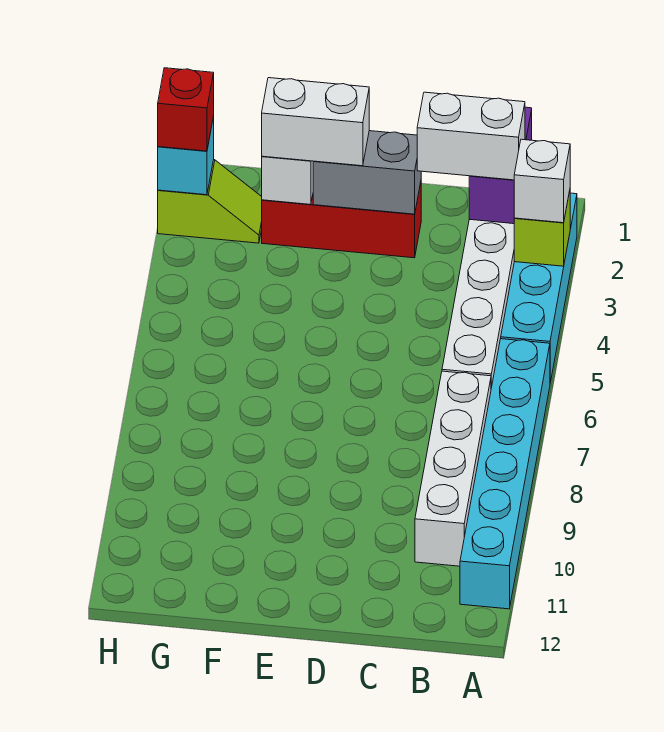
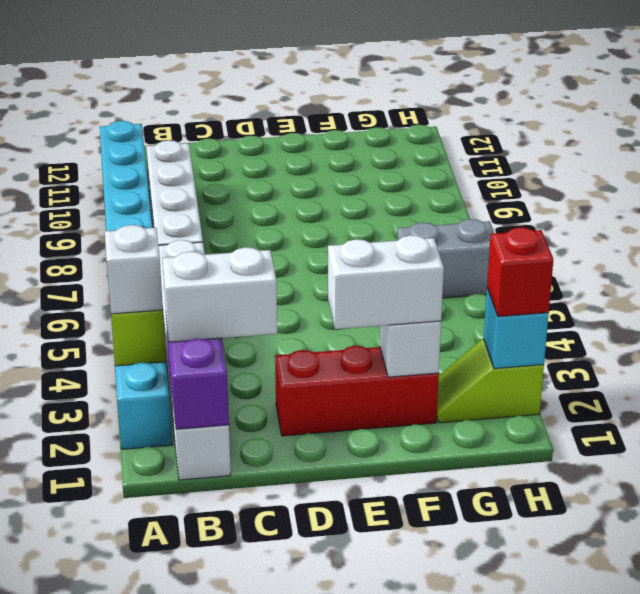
grey brick D2:E2 level 2 -> grey brick G6:H6 level 1

